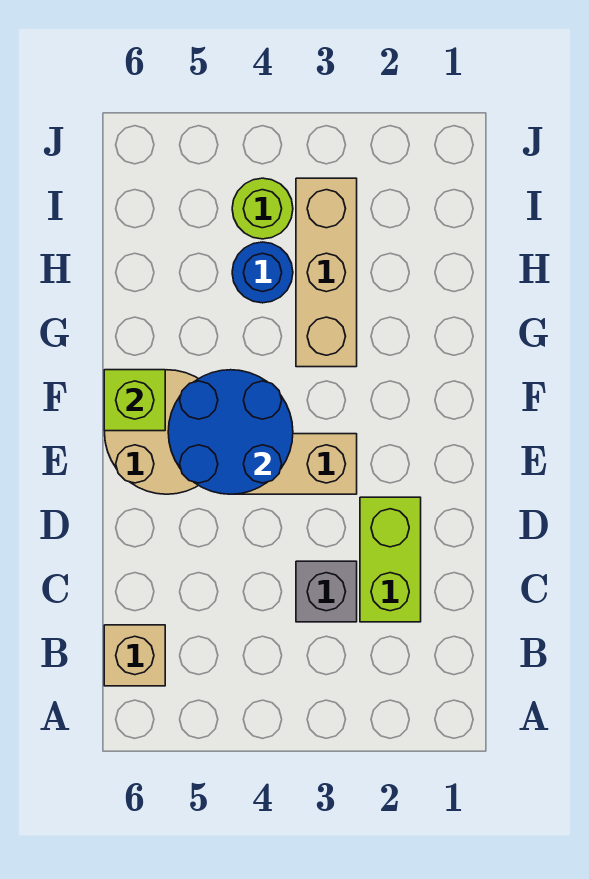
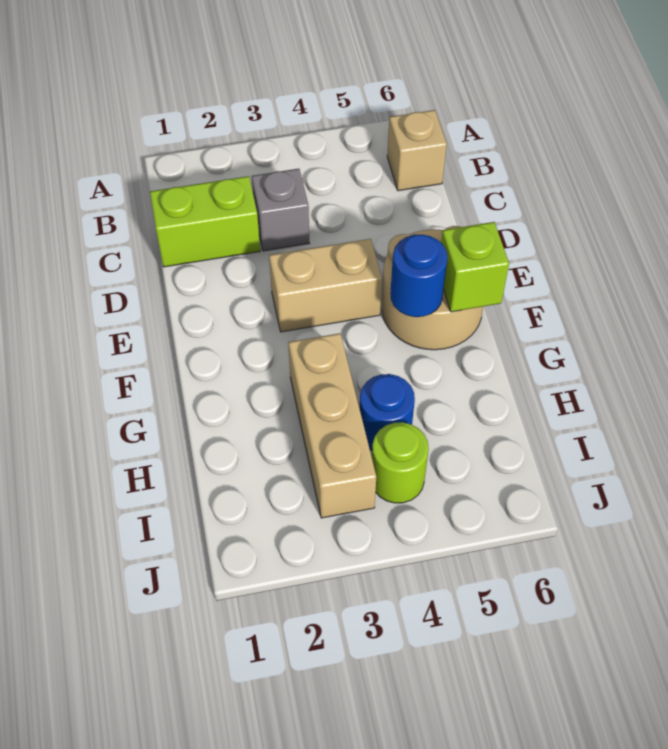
lime brick C2:D2 level 1 -> lime brick C1:C2 level 1
blue round brick E4:F5 level 2 -> blue round brick F5 level 2

